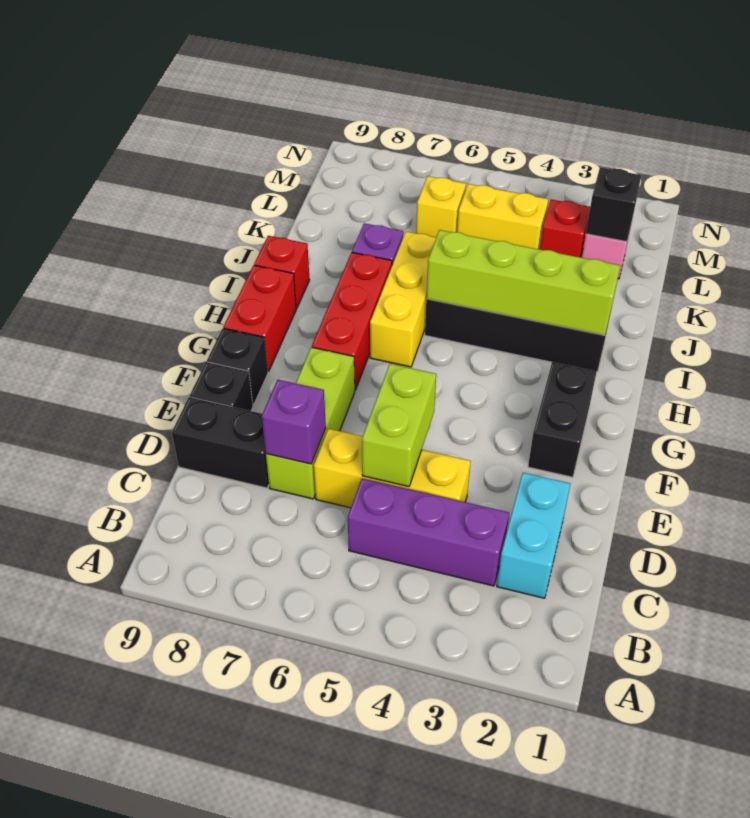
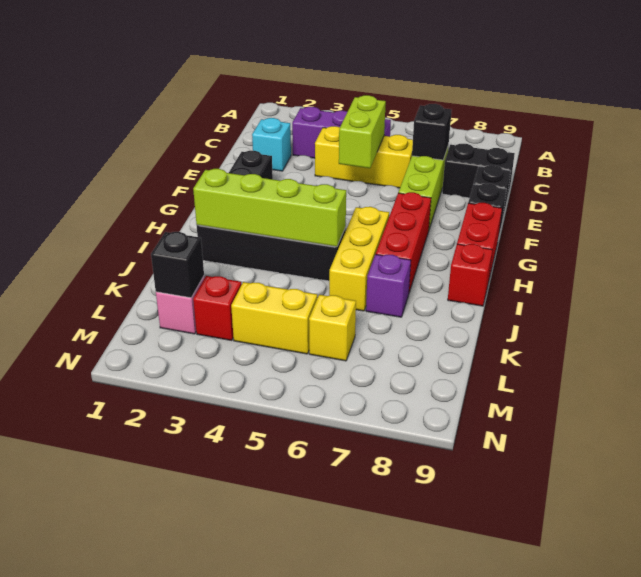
cyan brick C2:D2 level 1 -> cyan brick D2 level 1
purple brick D7 level 2 -> black brick D7 level 2

